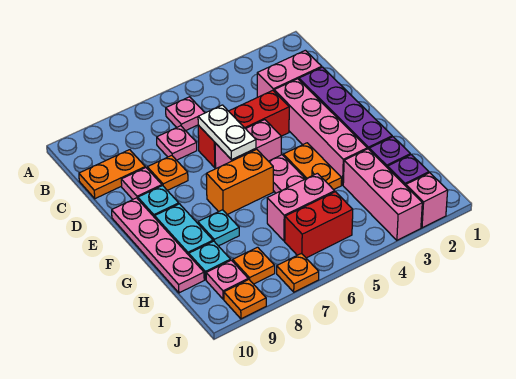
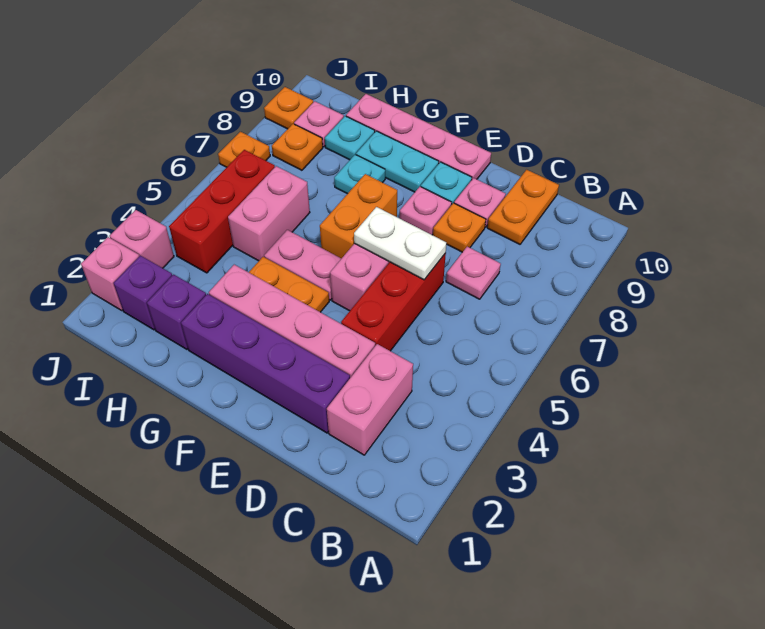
pink plate B6 level 1 -> pink plate E8 level 1
pink brick H3:J3 level 1 -> pink brick J3 level 1
red brick I5:I6 level 1 -> red brick I4:I6 level 1

